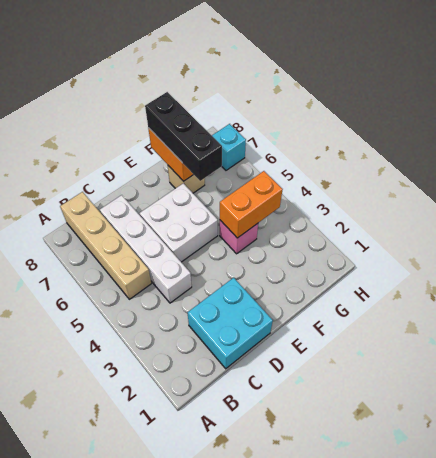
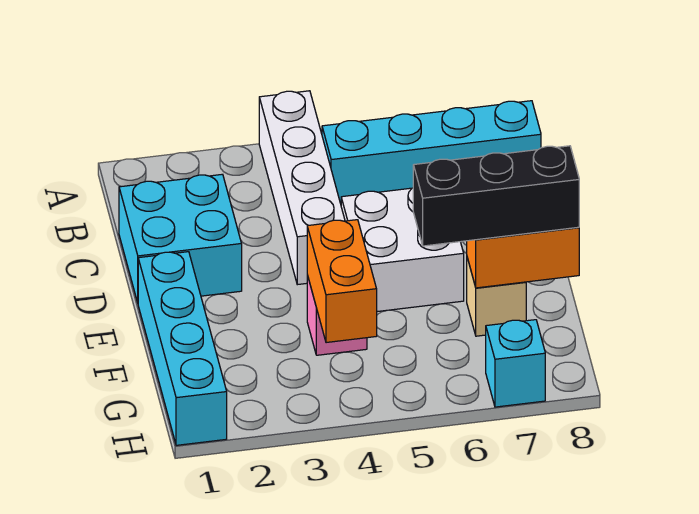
tan brick B5:B8 level 1 -> cyan brick B5:B8 level 1
white brick C4:C7 level 1 -> white brick A4:D4 level 1
none -> cyan brick E1:H1 level 1

